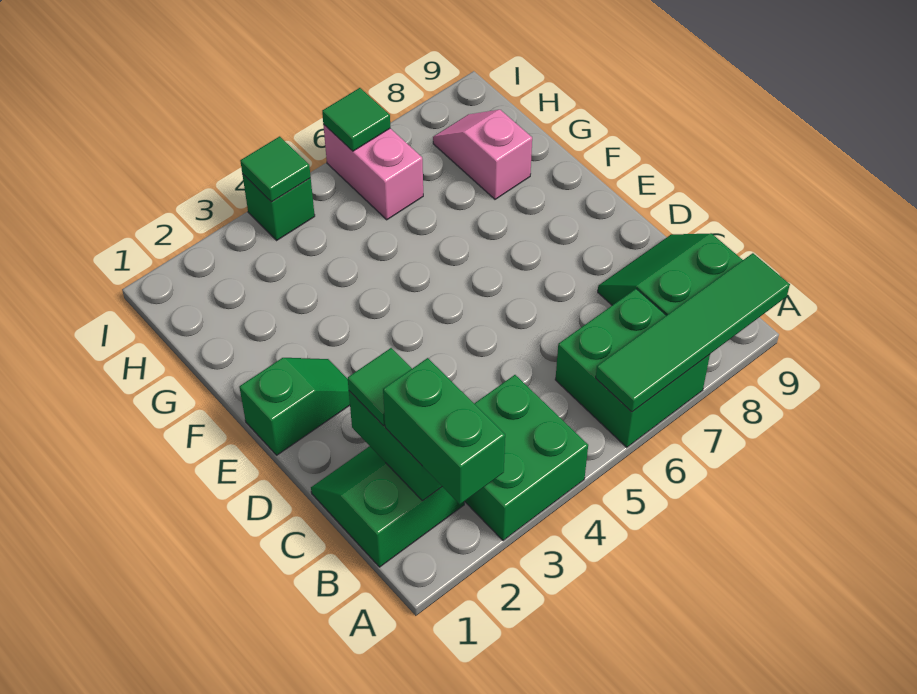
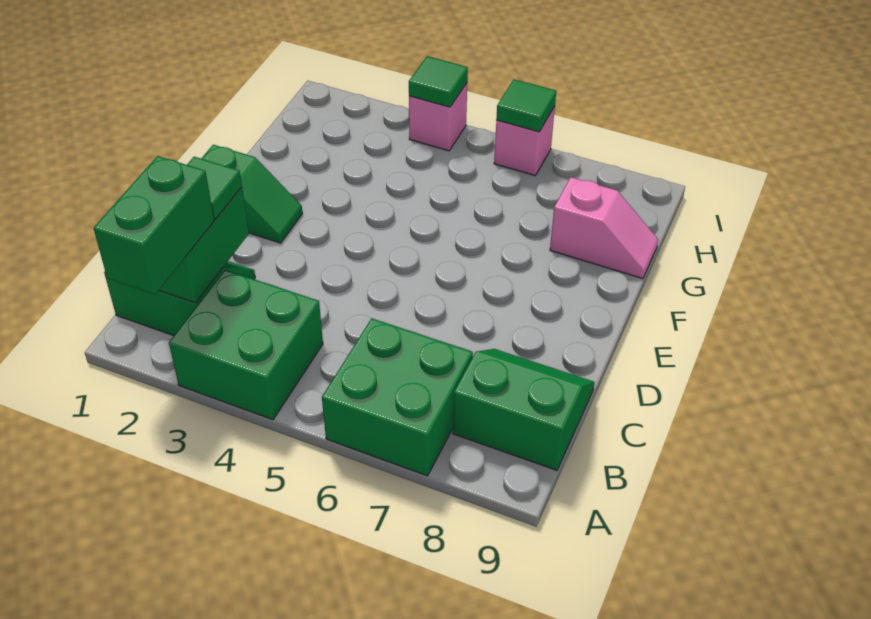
green tile A6:A9 level 2 -> none
pink slope G8:H8 level 1 top G -> pink slope G8:G9 level 1 top 8
pink brick H6:I6 level 1 -> pink brick I6 level 1
green brick I4 level 1 -> pink brick I4 level 1

